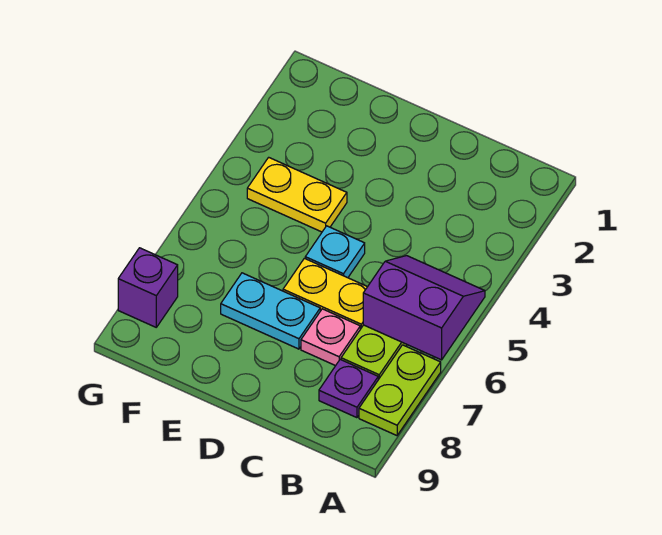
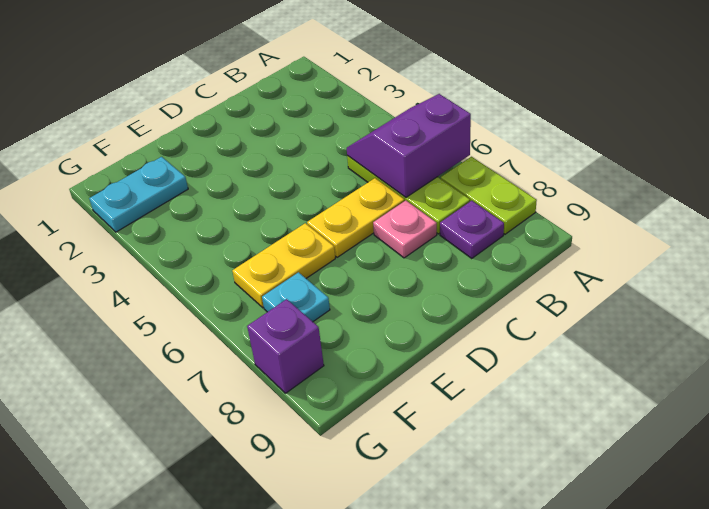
cyan plate D5 level 1 -> cyan plate F7 level 1
cyan plate D7:E7 level 1 -> cyan plate F2:G2 level 1
yellow plate E4:F4 level 1 -> yellow plate E6:F6 level 1

